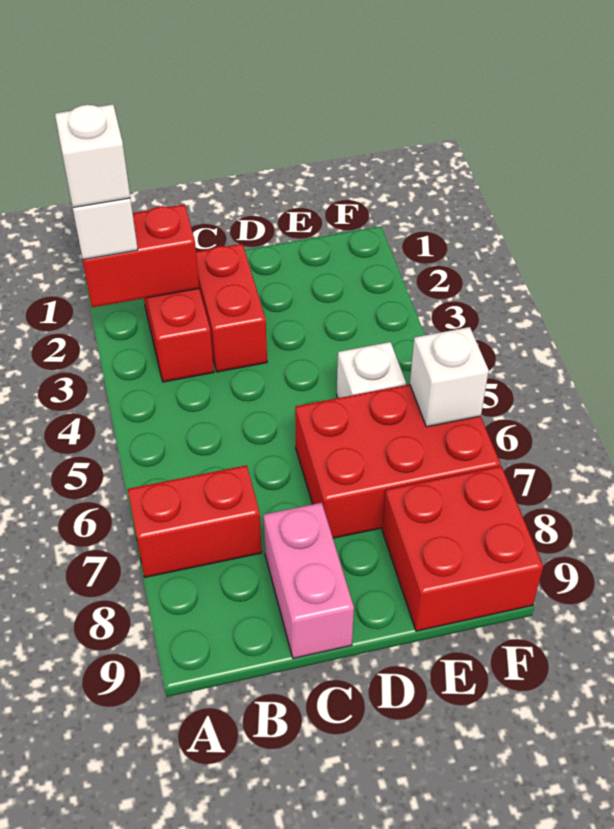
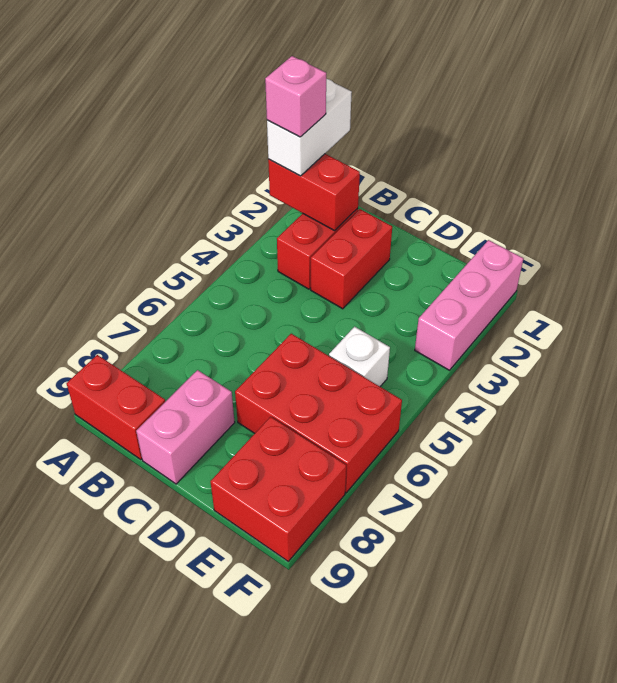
white brick A2 level 4 -> pink brick A2 level 4
red brick A7:B7 level 1 -> red brick A9:B9 level 1
none -> pink brick F1:F3 level 1
white brick F6 level 2 -> none

